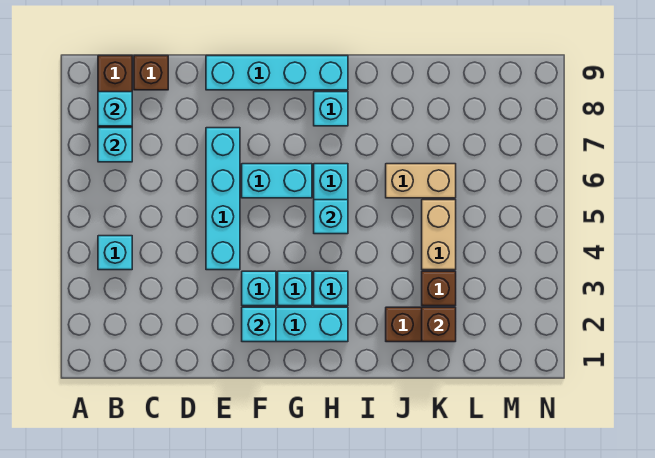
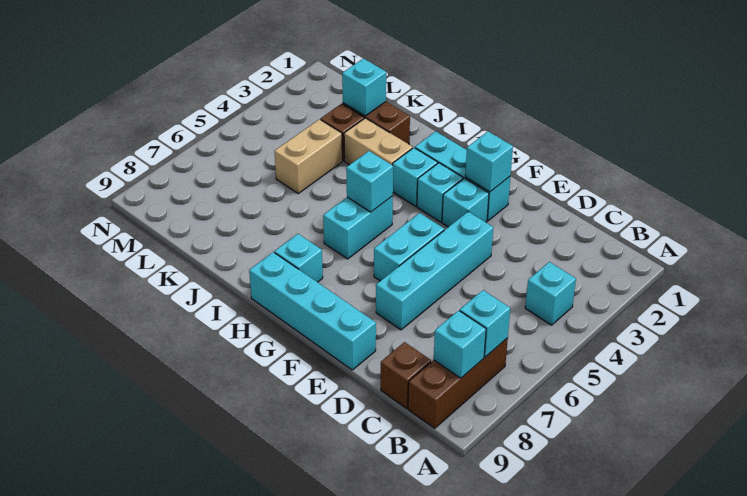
cyan brick F6:G6 level 1 -> cyan brick F5:F6 level 1
tan brick J6:K6 level 1 -> tan brick I3:J3 level 1
brown brick K2 level 2 -> cyan brick K2 level 2

